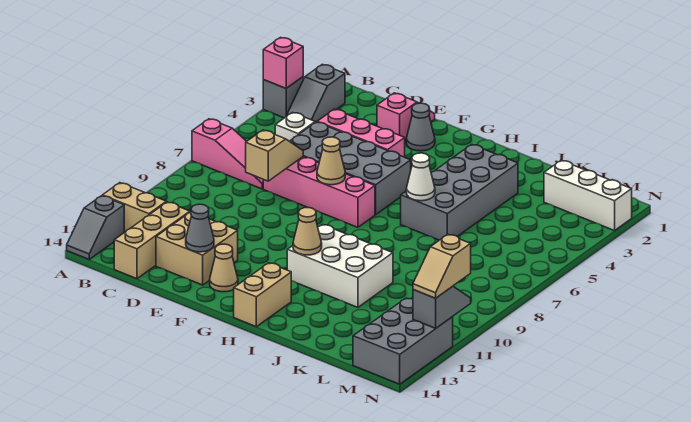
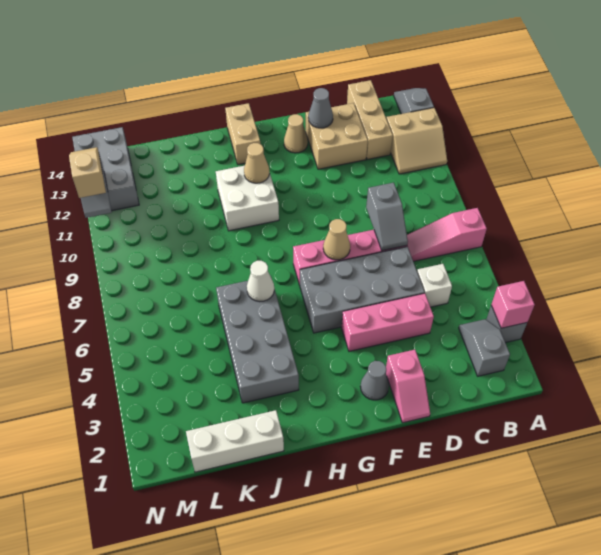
tan slope D7:D8 level 2 top 8 -> grey slope D7:D8 level 2 top 8
white brick H10:J11 level 1 -> white brick H10:I11 level 1
white brick L2:N2 level 1 -> white brick J1:L1 level 1

